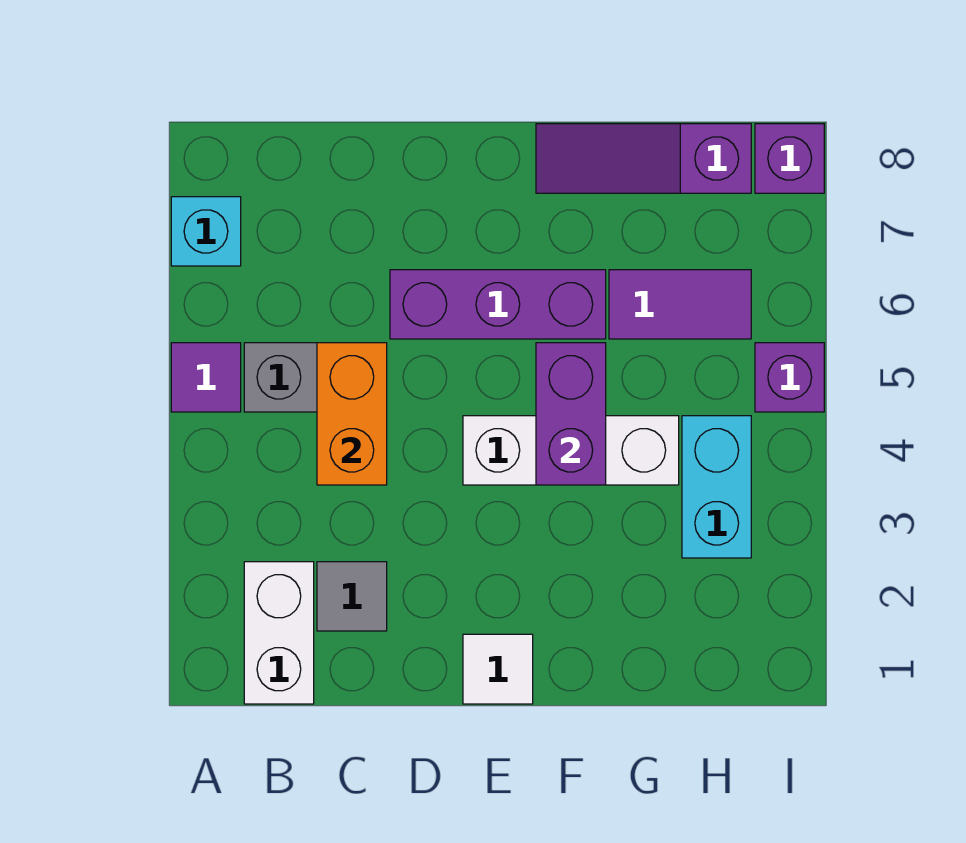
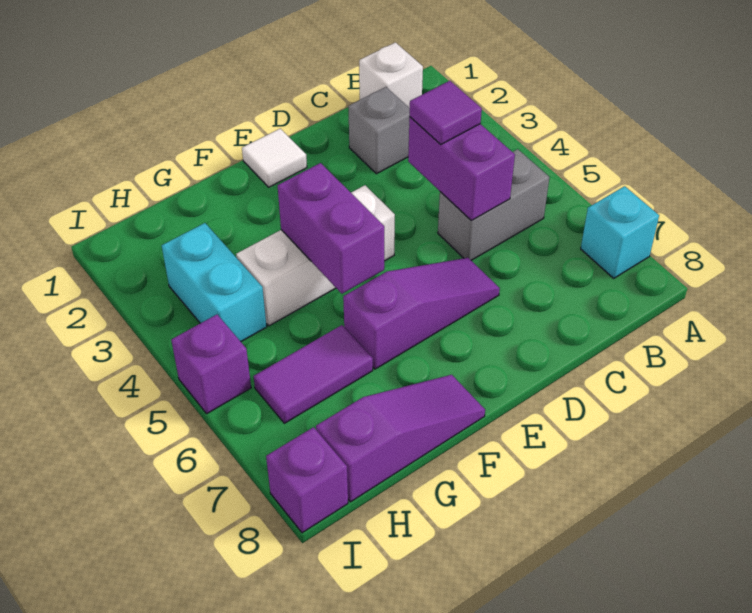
purple tile A5 level 1 -> purple tile C4 level 3
white brick B1:B2 level 1 -> white brick B1 level 1
grey tile C2 level 1 -> grey brick C2 level 1
orange brick C4:C5 level 2 -> purple brick C4:C5 level 2
purple brick D6:F6 level 1 -> purple slope D6:F6 level 1 top F

